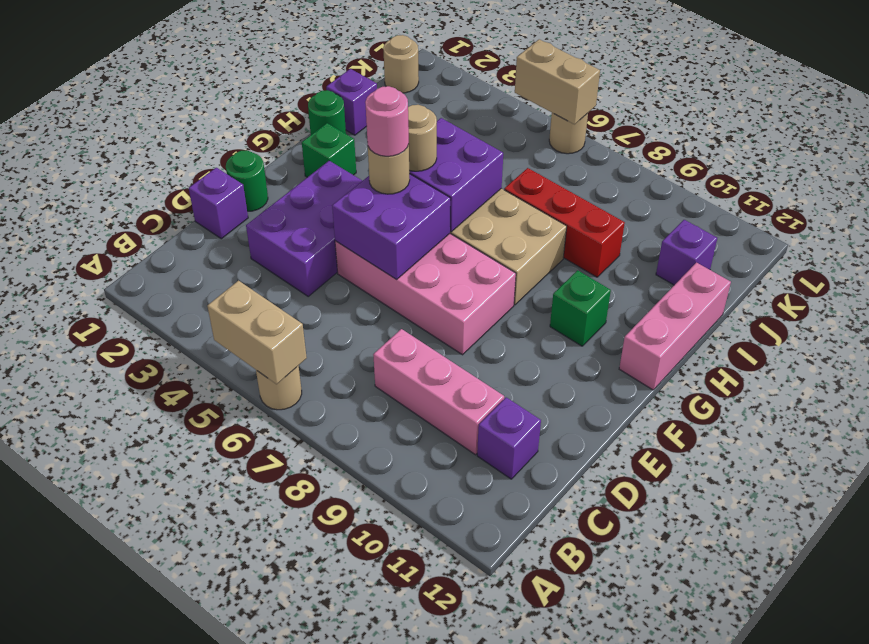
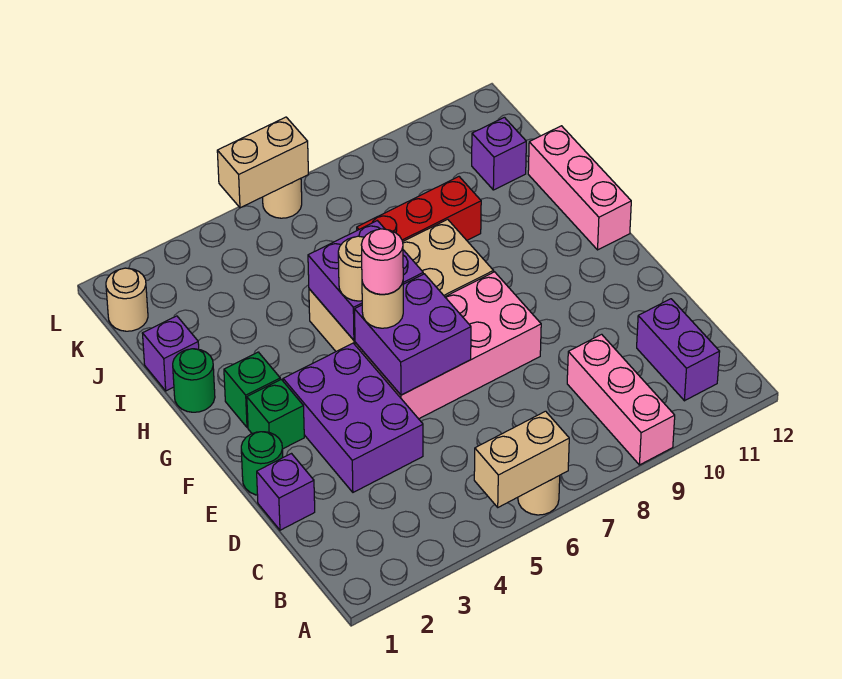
pink brick C8:C10 level 1 -> pink brick A9:C9 level 1
purple brick C11 level 1 -> purple brick B11:C11 level 1
green brick G10 level 1 -> green brick F2 level 1

